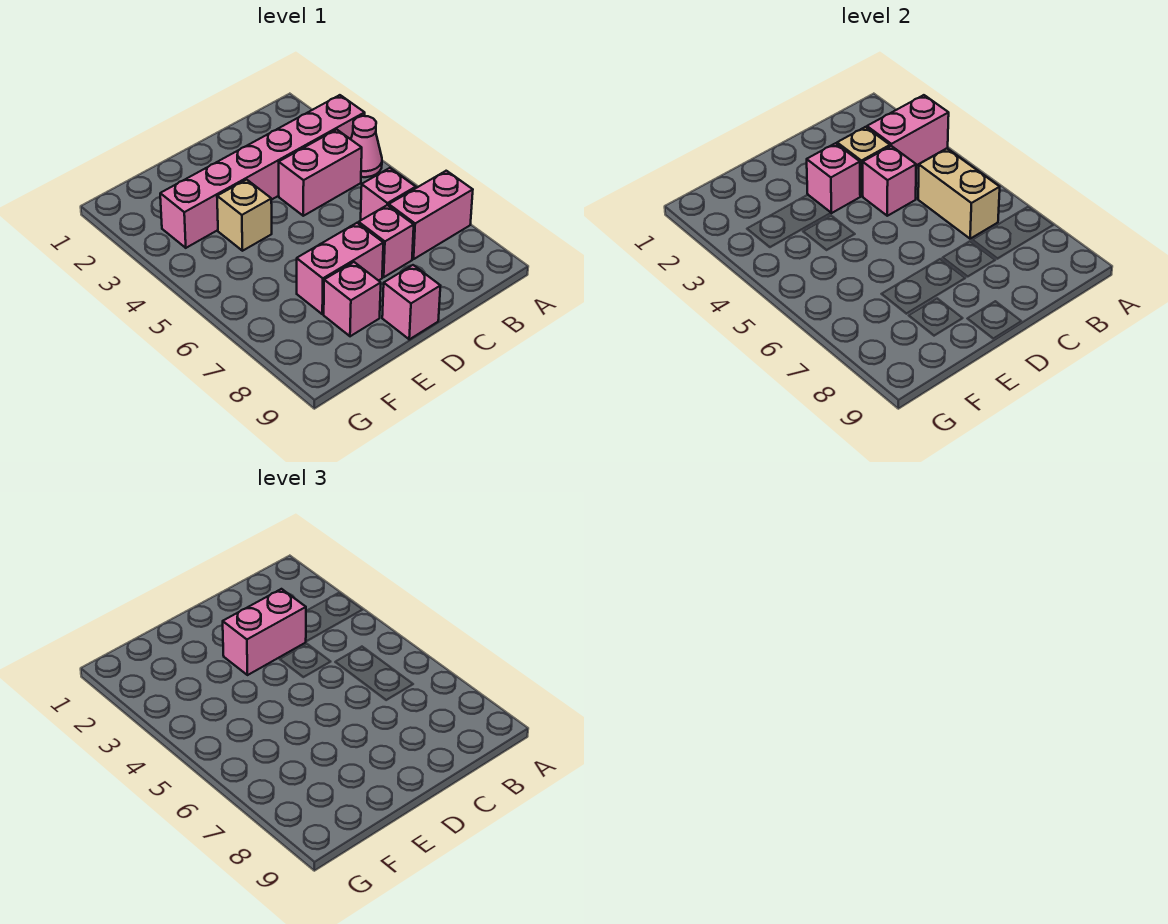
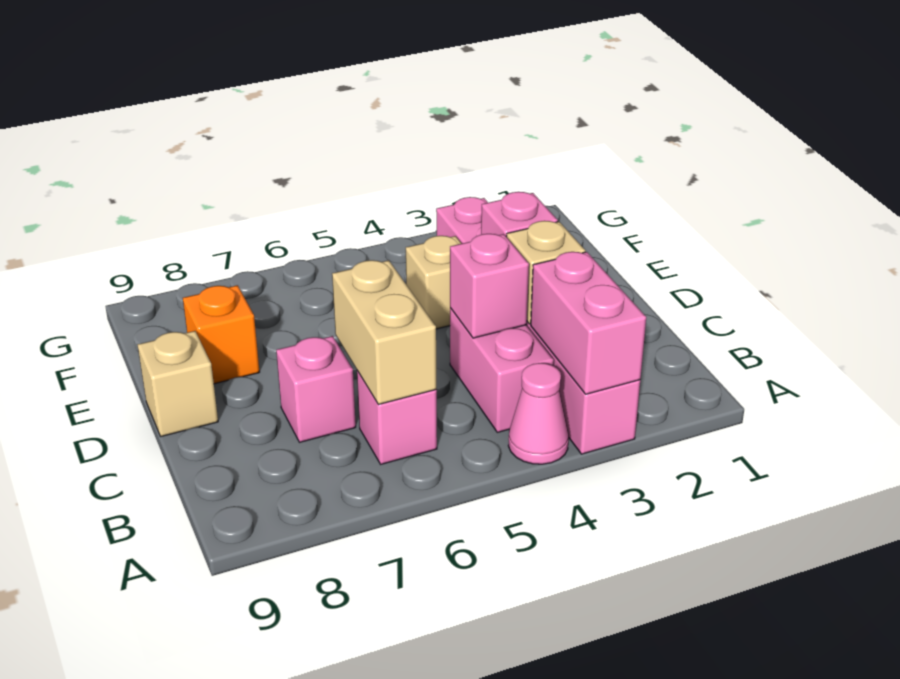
pink brick A7:B7 level 1 -> none
tan brick B5:B6 level 2 -> tan brick B6:C6 level 2
pink brick C3:D3 level 3 -> none
pink brick D7:E7 level 1 -> none
pink brick D9 level 1 -> tan brick D9 level 1
pink brick E8 level 1 -> orange brick E8 level 1

